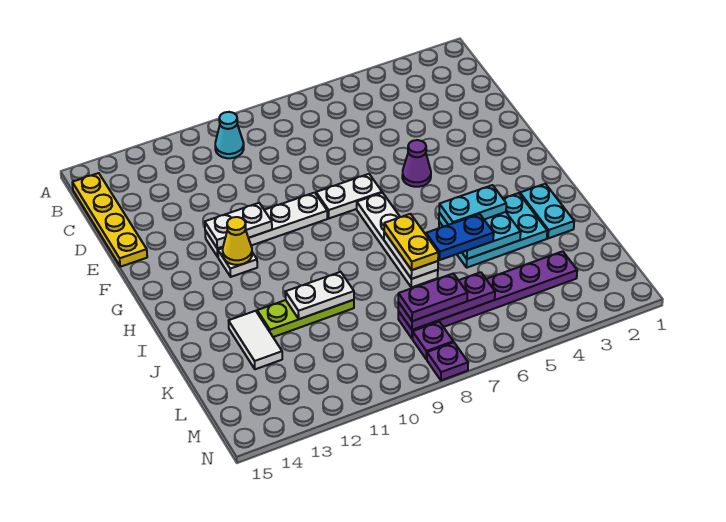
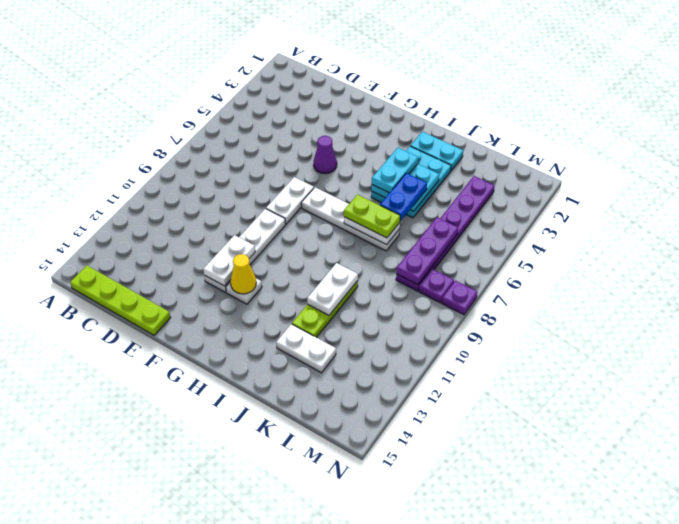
cyan cone B10 level 1 -> none
yellow plate B15:E15 level 1 -> lime plate B15:E15 level 1
yellow plate I7:J7 level 3 -> lime plate I7:J7 level 3
white tile J13:K13 level 1 -> white plate J13:K13 level 1
purple plate L7:L8 level 3 -> none

